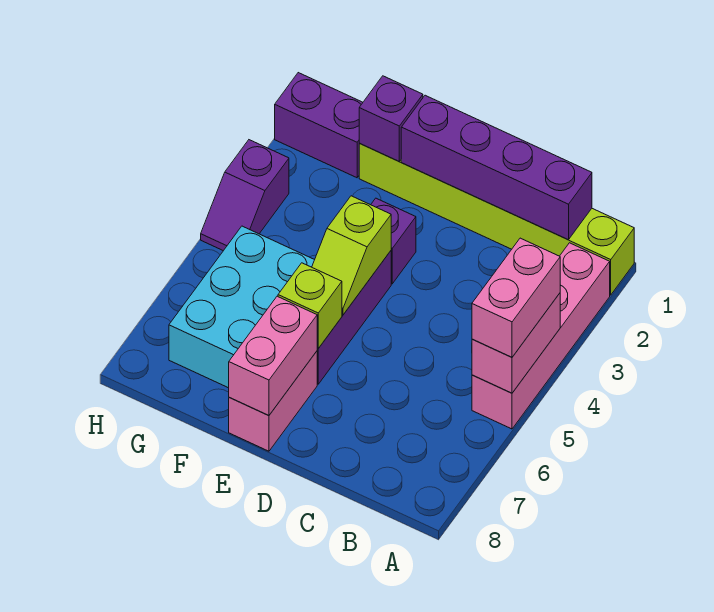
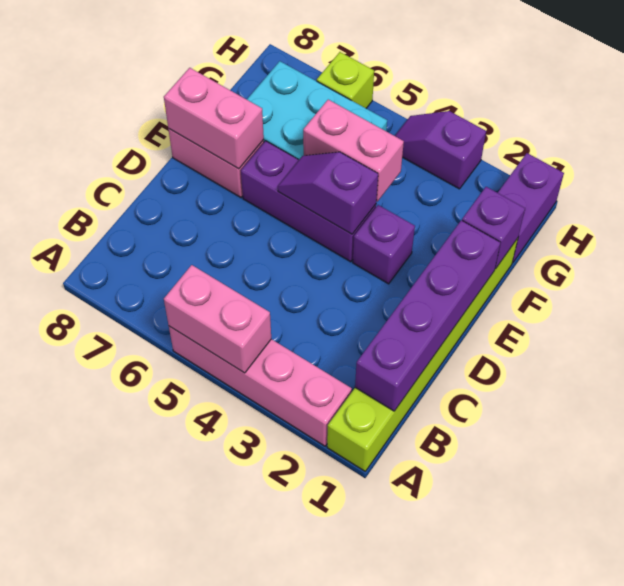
pink brick A4:A5 level 3 -> pink brick F4:F5 level 2
lime slope E4:E5 level 2 top 4 -> purple slope E4:E5 level 2 top 4
lime brick E6 level 2 -> lime brick H6 level 1

